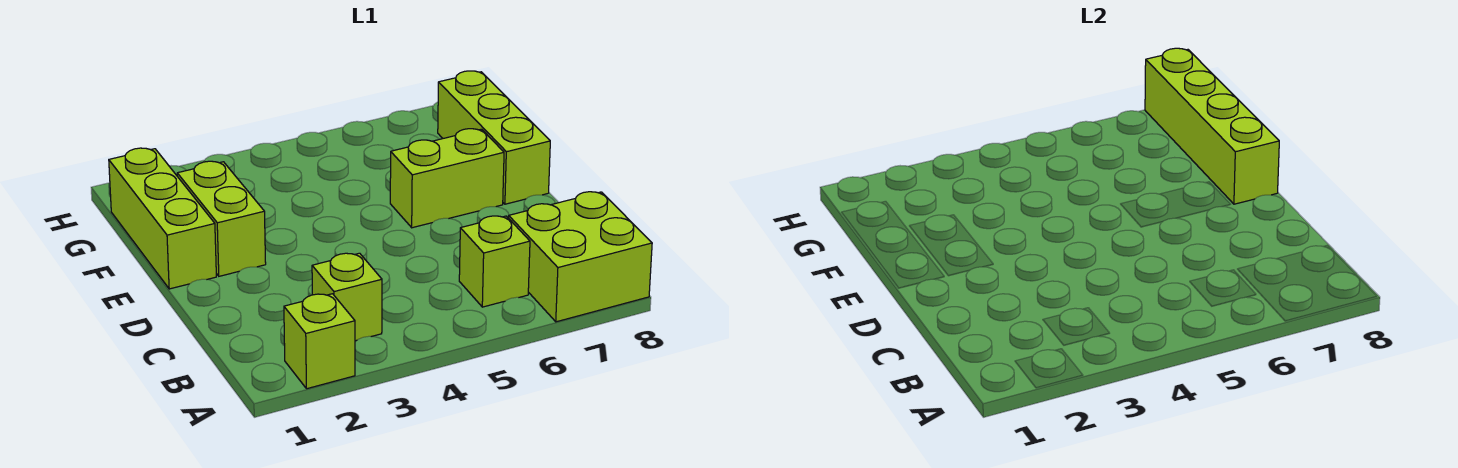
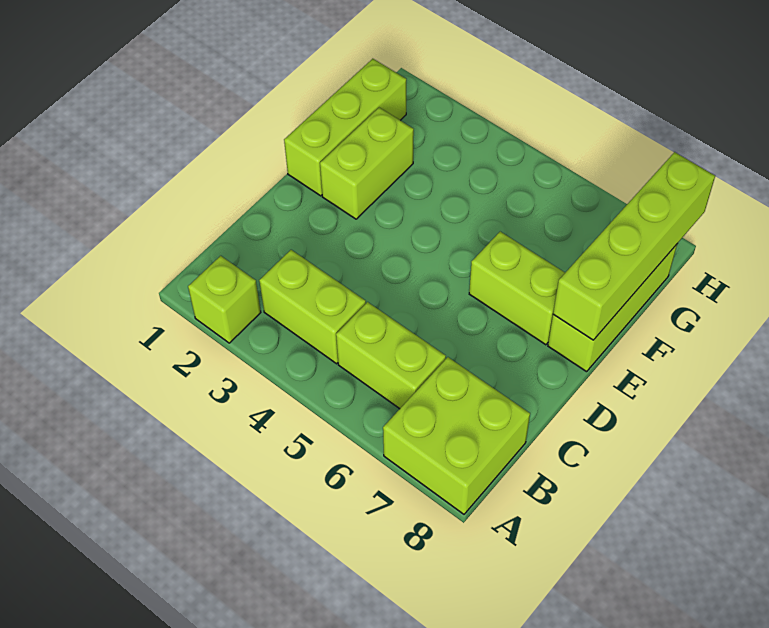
lime brick B3 level 1 -> lime brick B3:B4 level 1
lime brick B6 level 1 -> lime brick B5:B6 level 1

